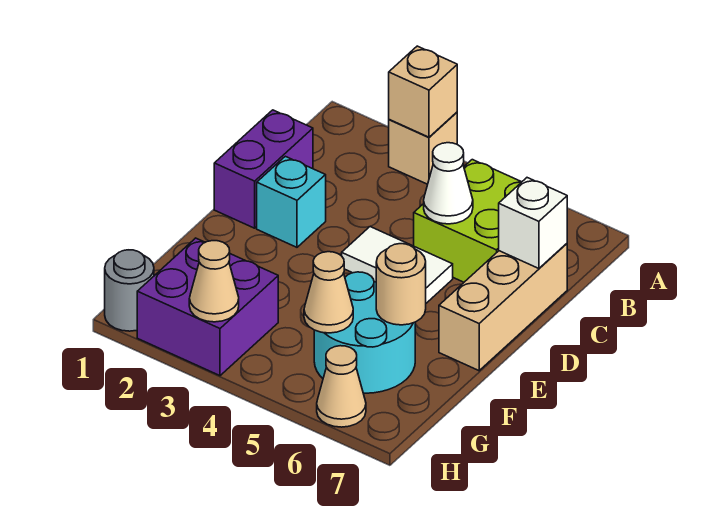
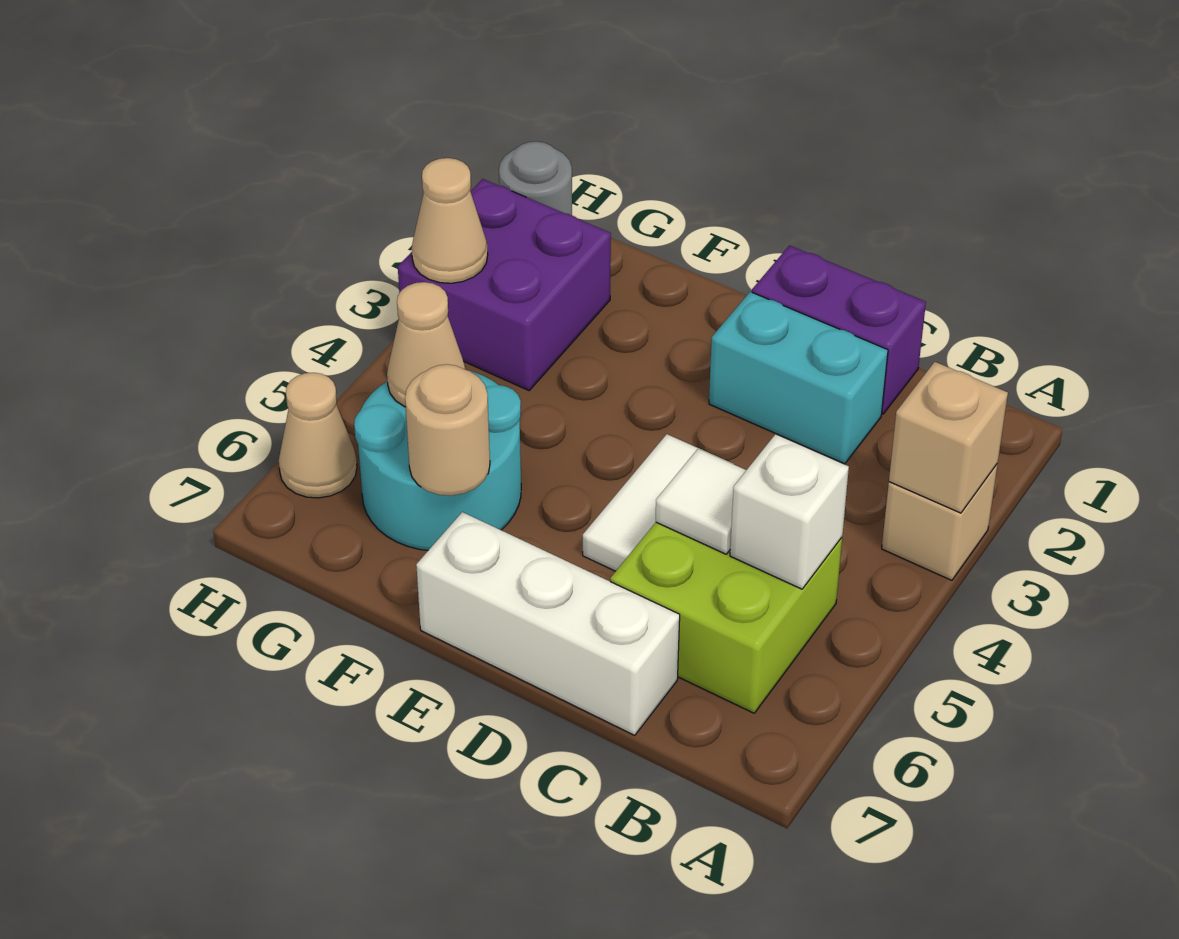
white cone C5 level 2 -> white tile C5 level 2
tan brick C7:E7 level 1 -> white brick C7:E7 level 1
white brick C7 level 2 -> white brick B5 level 2
cyan brick D2 level 1 -> cyan brick C2:D2 level 1

